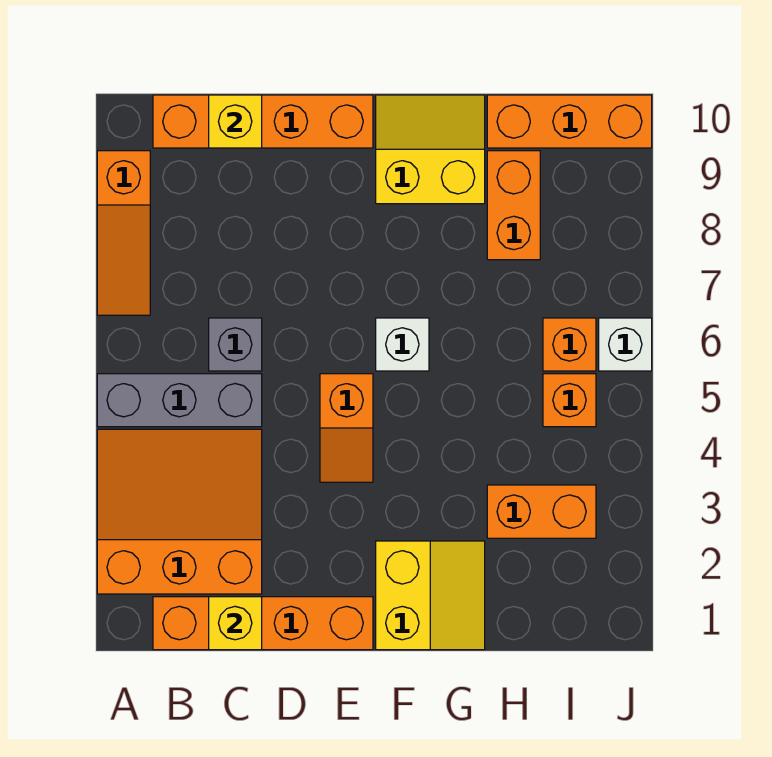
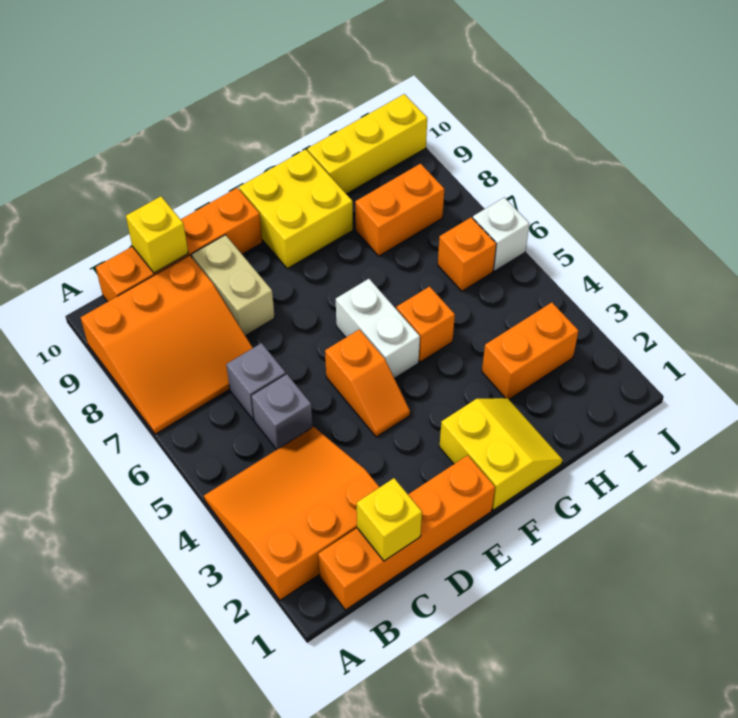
grey brick A5:C5 level 1 -> grey brick C5 level 1
orange slope A7:A9 level 1 top 9 -> orange slope A7:C9 level 1 top 9
none -> tan brick D8:D9 level 1
white brick F6 level 1 -> white brick F5:F6 level 1
yellow slope F9:G10 level 1 top 9 -> yellow brick F9:G10 level 1
orange brick H8:H9 level 1 -> orange brick H8:I8 level 1
orange brick H10:J10 level 1 -> yellow brick H10:J10 level 1
orange brick I5 level 1 -> orange brick G5 level 1

